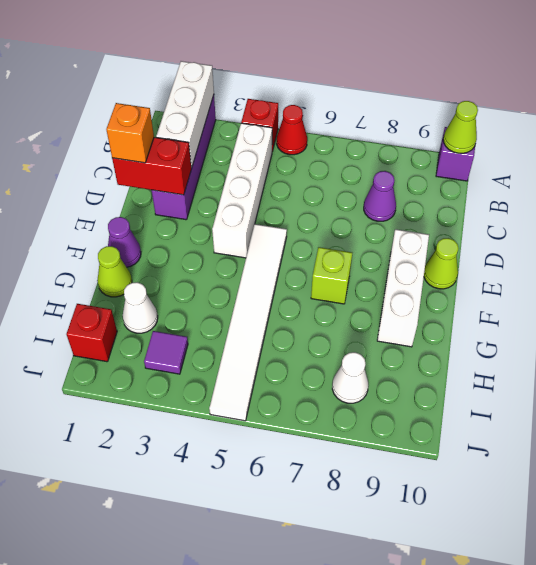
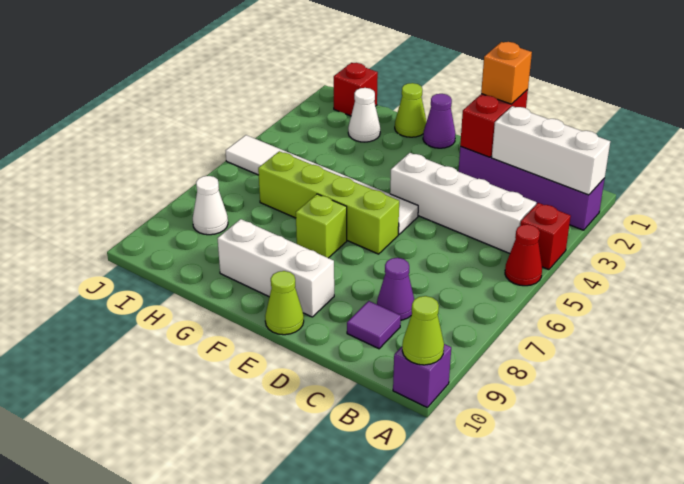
none -> lime brick E6:H6 level 1
purple tile I3 level 1 -> purple tile C9 level 1

